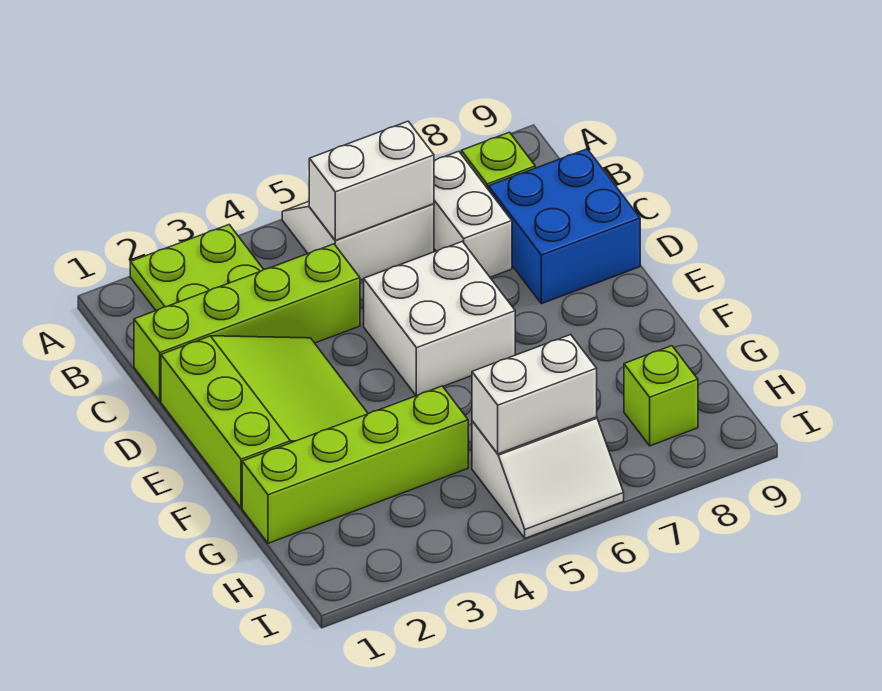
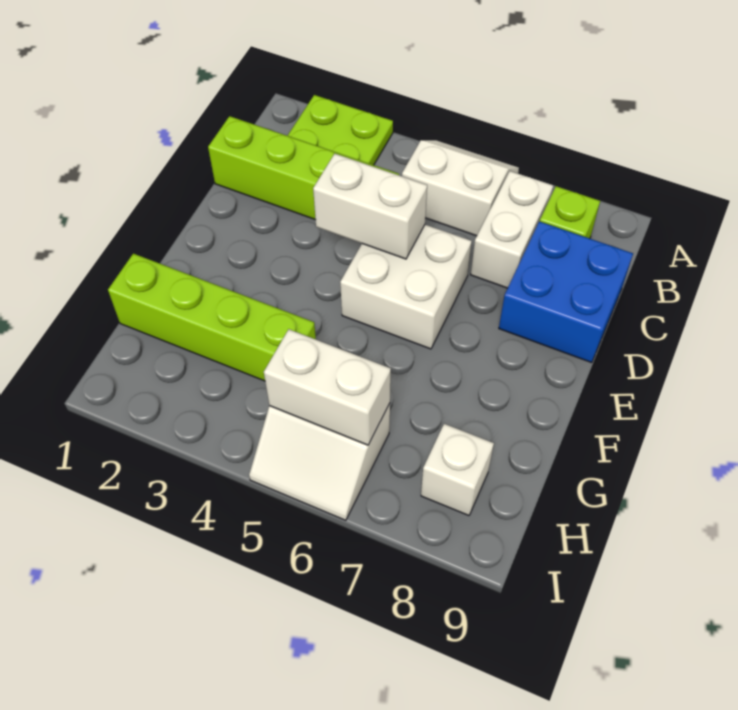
white brick B5:B6 level 2 -> white brick D4:D5 level 2
lime slope D1:F3 level 1 top 1 -> none
lime brick H8 level 1 -> white brick H8 level 1

